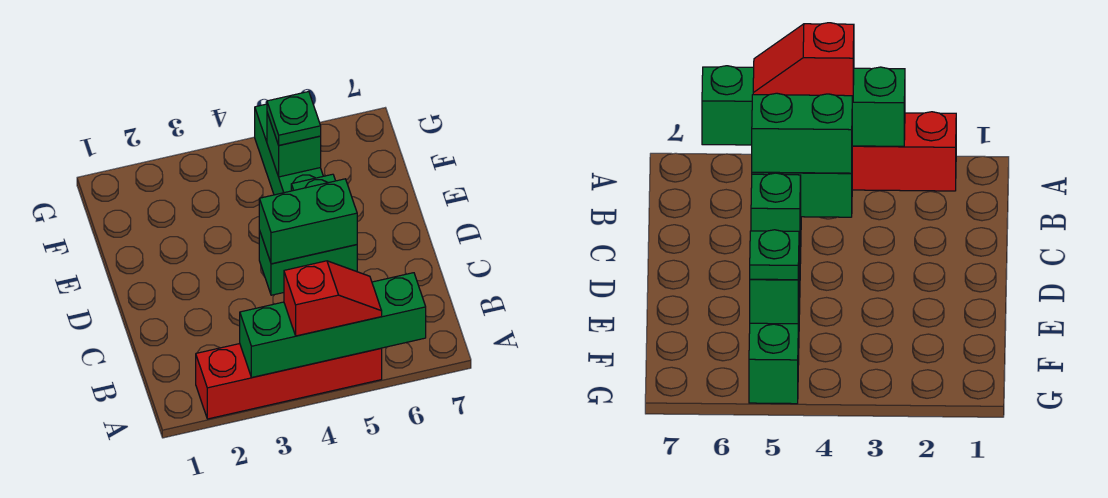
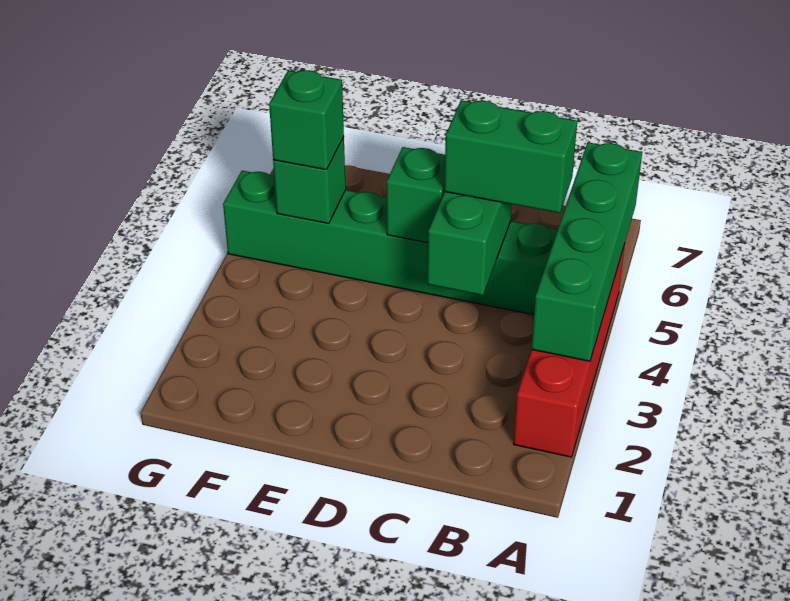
red slope A4:A5 level 3 top 4 -> none
green brick C4:C5 level 3 -> green brick B5:C5 level 3
green plate F5 level 3 -> green brick F5 level 3

